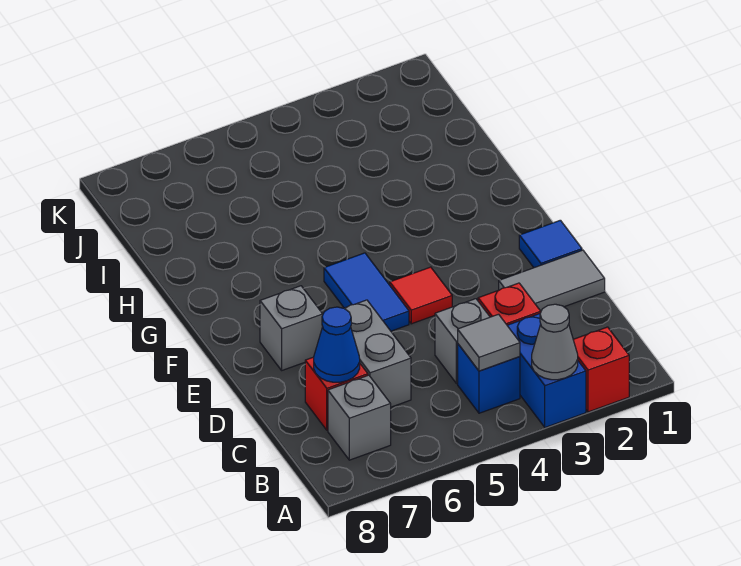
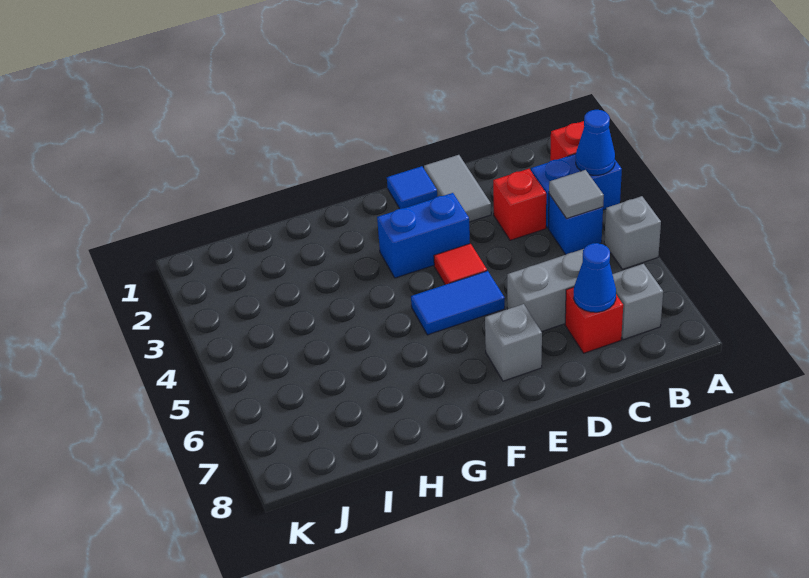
grey cone A3 level 2 -> blue cone A3 level 2
grey brick C4 level 1 -> grey brick A5 level 1
none -> blue brick E3:F3 level 1

